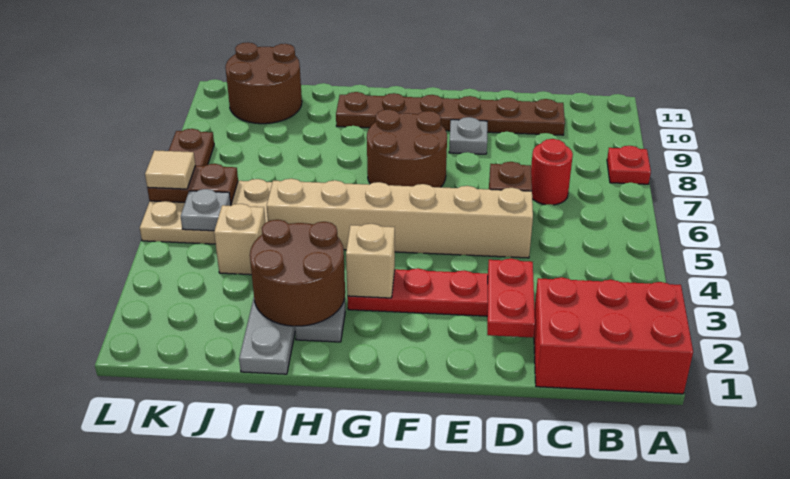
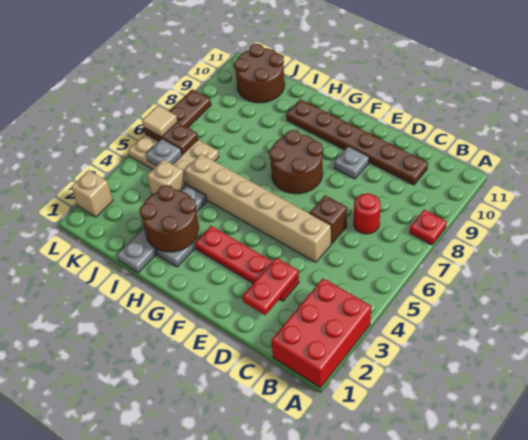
red brick A1:C2 level 1 -> red brick A1:B3 level 1
tan brick G3 level 2 -> tan brick L2 level 1

